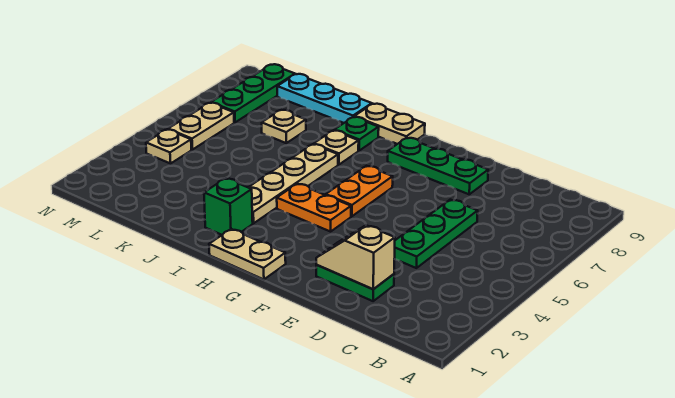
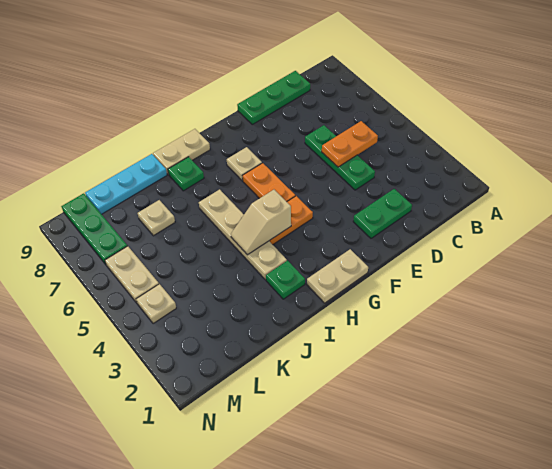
none -> orange plate C5:D5 level 2
tan slope D2:E2 level 2 top D -> tan slope H4:I4 level 2 top H
green plate E8:G8 level 1 -> green plate C9:E9 level 1
green brick I2 level 1 -> green plate I2 level 1
tan plate I7 level 1 -> tan plate G7 level 1

